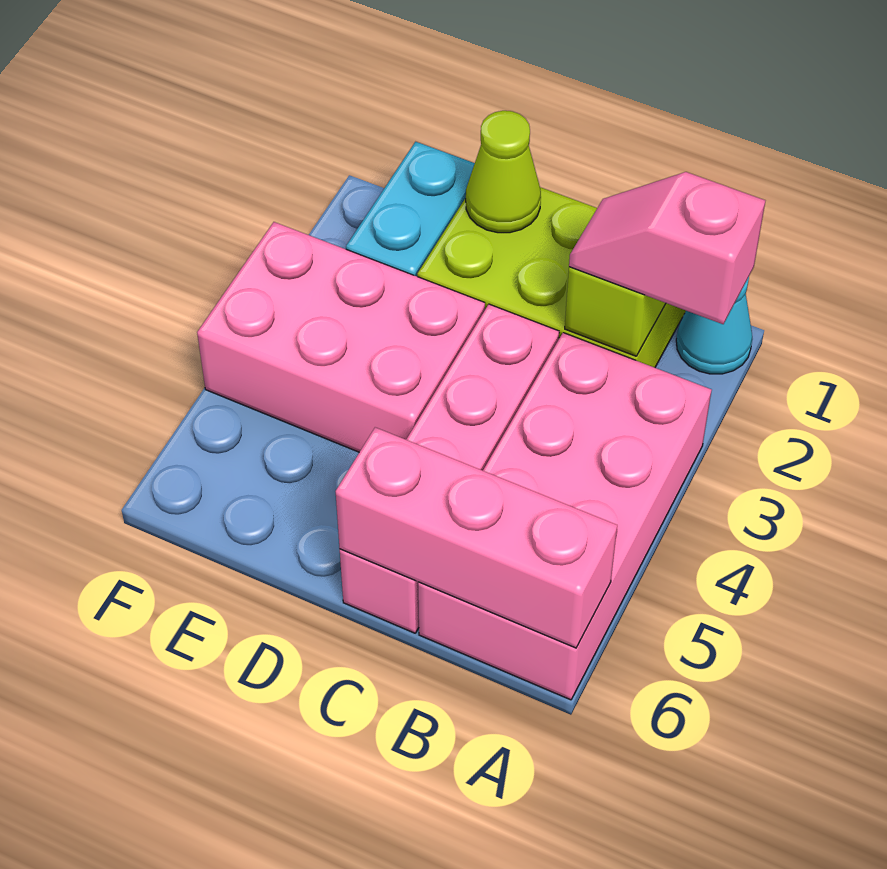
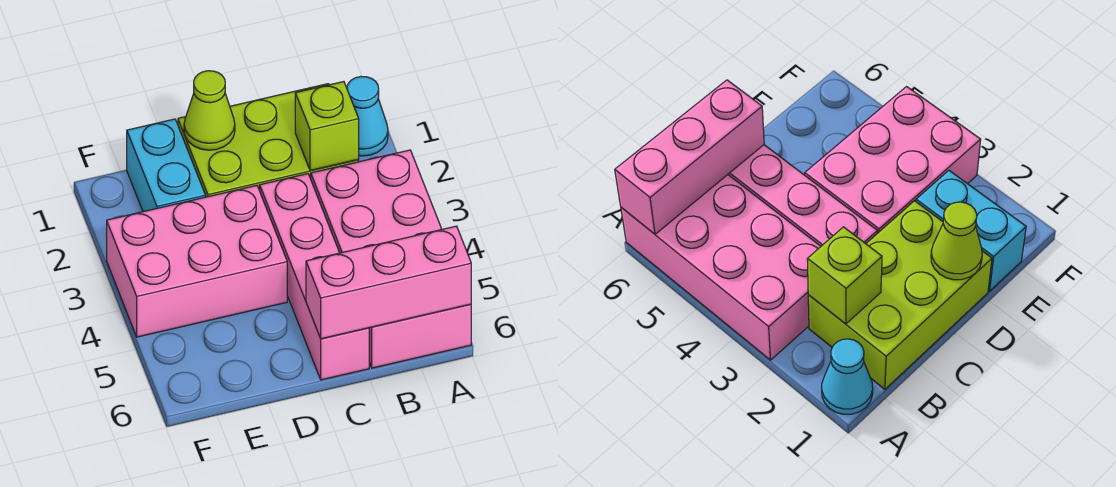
pink slope A2:B2 level 3 top A -> none

